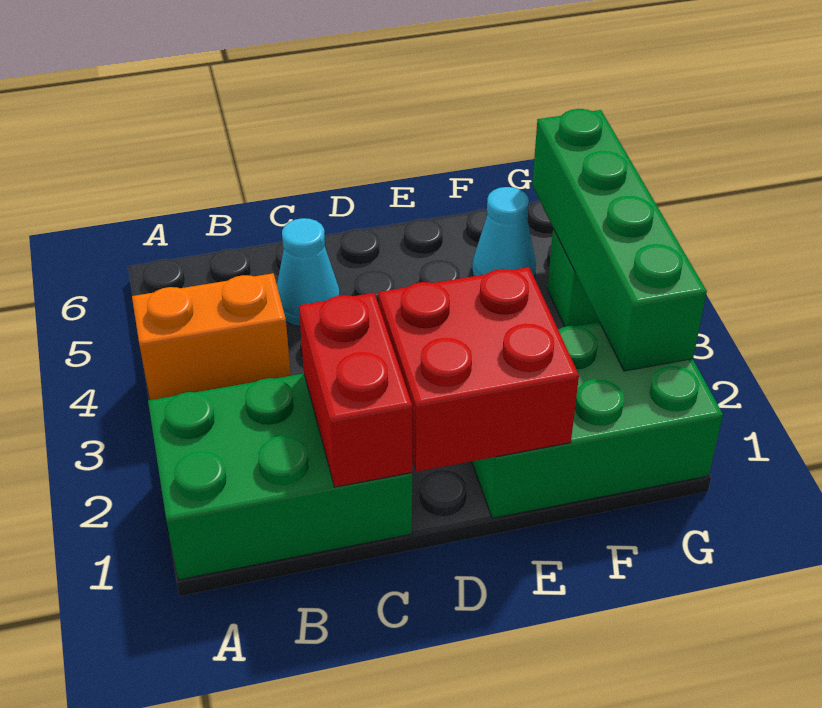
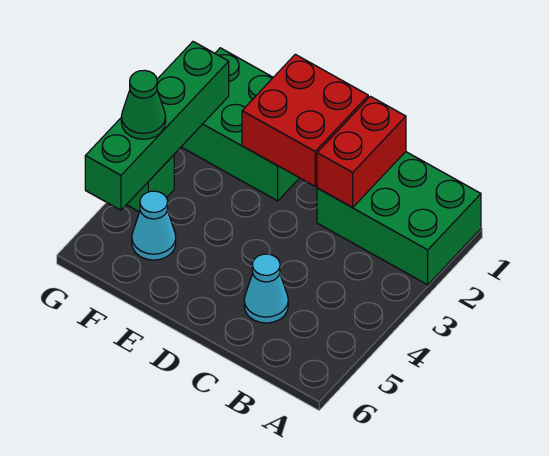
orange brick A4:B4 level 1 -> none
none -> green cone G4 level 3

